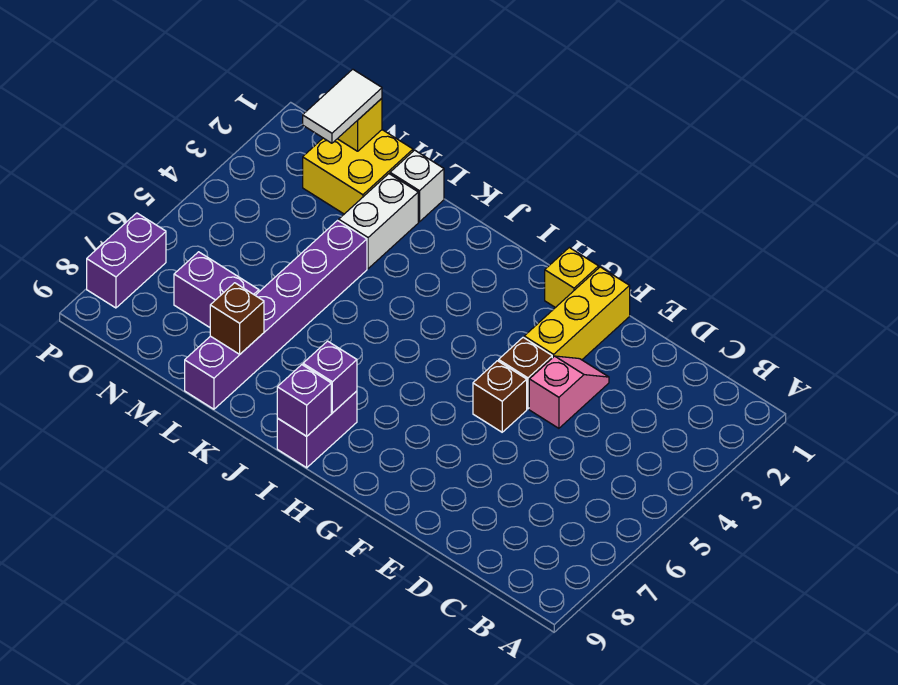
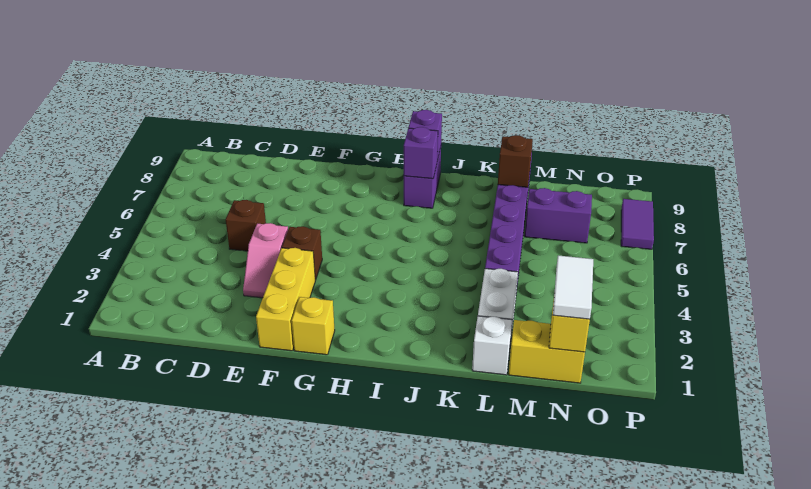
brown brick F5 level 1 -> brown brick D5 level 1
yellow brick M1:N2 level 1 -> yellow brick M1:N1 level 1
purple brick P7:P8 level 1 -> purple tile P7:P8 level 1

